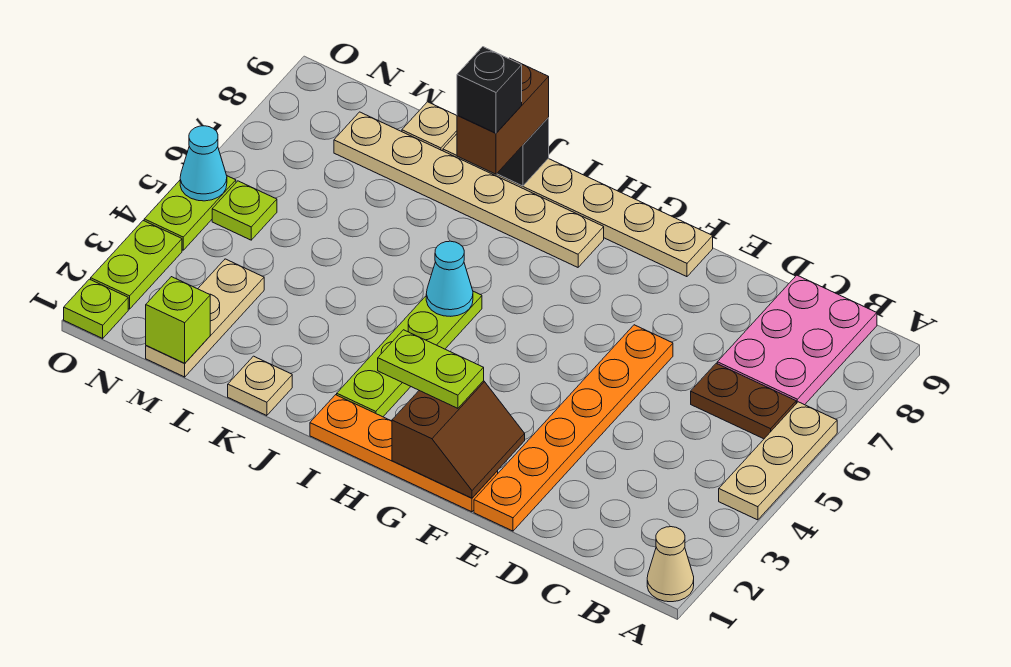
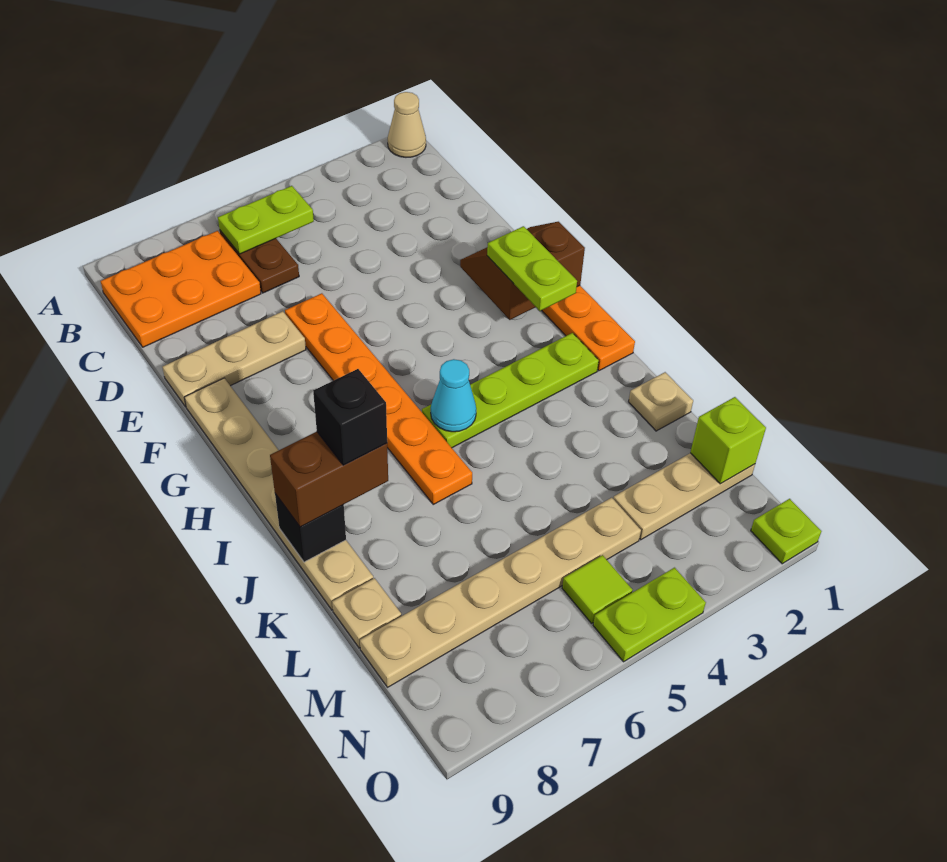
tan plate A4:A6 level 1 -> tan plate E7:E9 level 1
pink plate B7:C9 level 1 -> orange plate B7:C9 level 1
orange plate E1:E6 level 1 -> orange plate E6:J6 level 1
tan plate H8:M8 level 1 -> tan plate M4:M9 level 1
lime plate N5 level 1 -> lime tile N5 level 1
lime plate O2:O3 level 1 -> lime plate B5:B6 level 2
cyan cone O5 level 2 -> none

